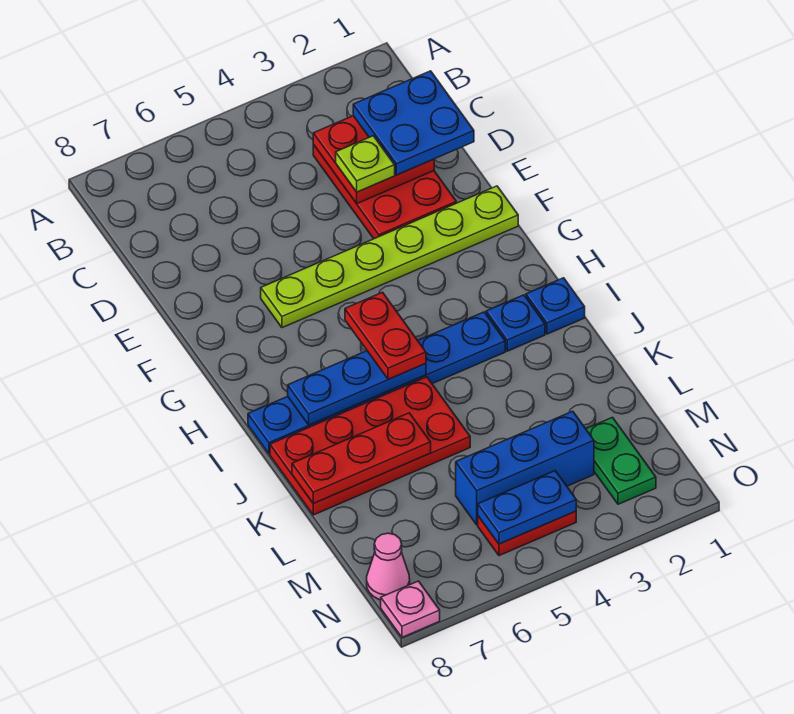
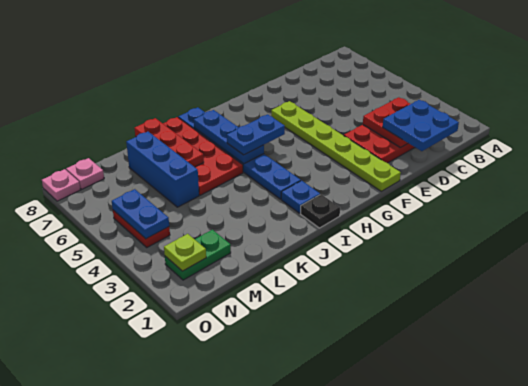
lime plate D3 level 3 -> lime plate N2 level 2
red plate H5:I5 level 3 -> blue plate H5:I5 level 3
blue plate I1 level 1 -> black plate I1 level 1
blue brick M3:M5 level 1 -> blue brick L5:L7 level 1
pink cone N8 level 1 -> pink plate N8 level 1

